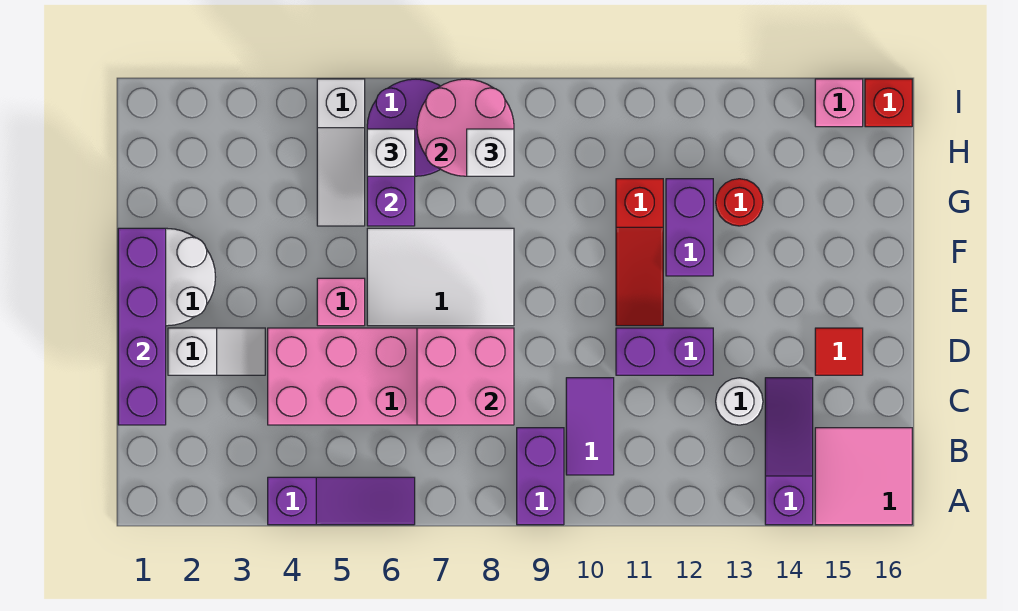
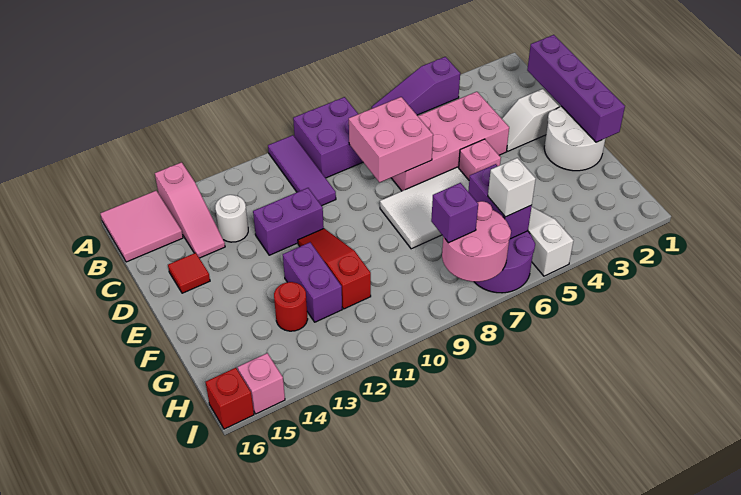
purple brick A9:B9 level 1 -> purple brick A8:B9 level 1
purple slope A14:C14 level 1 top A -> pink slope A14:C14 level 1 top A
purple tile B10:C10 level 1 -> purple tile A10:C10 level 1
white brick H8 level 3 -> purple brick H8 level 3

